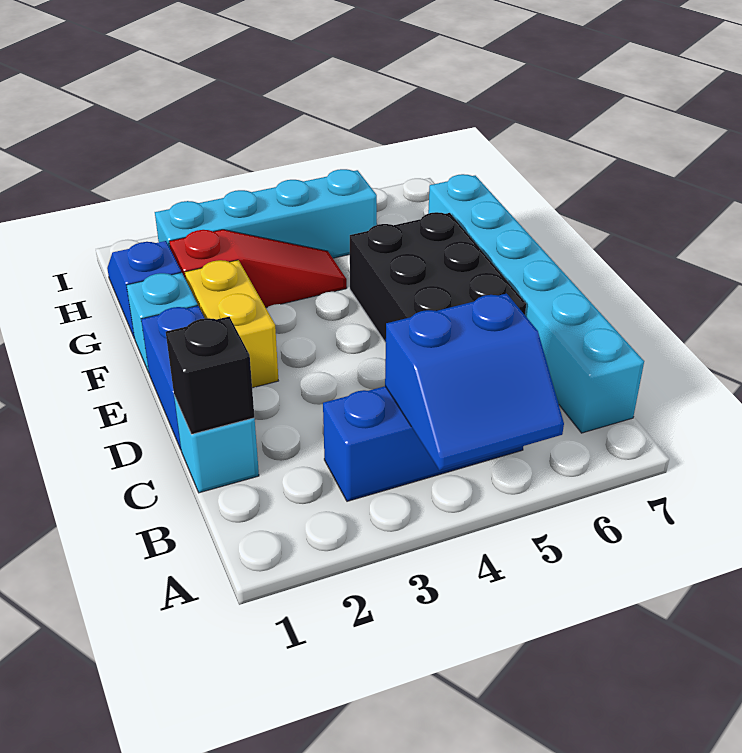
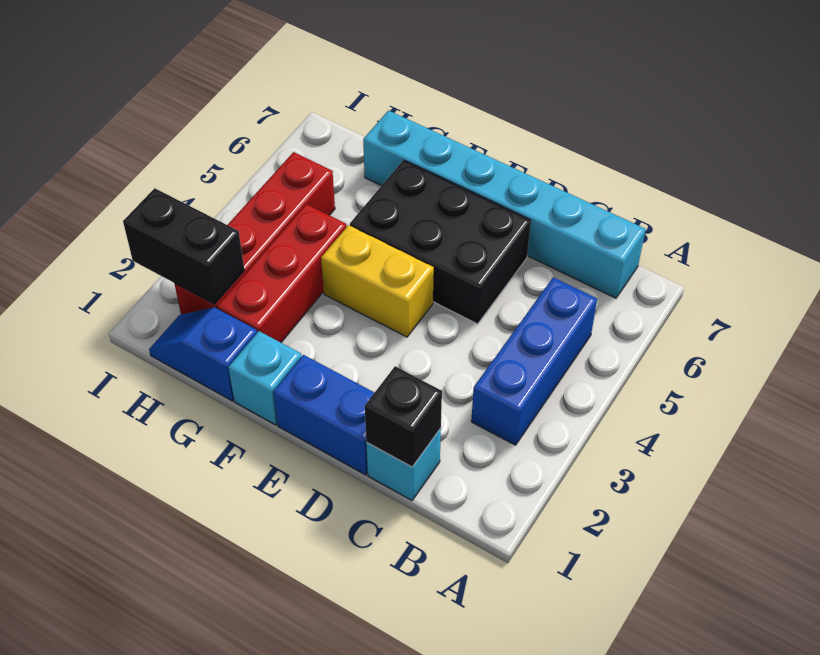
blue slope A4:B5 level 2 top B -> none
yellow brick E2:F2 level 1 -> yellow brick E4:F4 level 1
red slope G2:G4 level 1 top 2 -> red brick G2:G4 level 1
cyan brick H2:H5 level 1 -> red brick H2:H5 level 1
none -> black brick H2:I2 level 2

